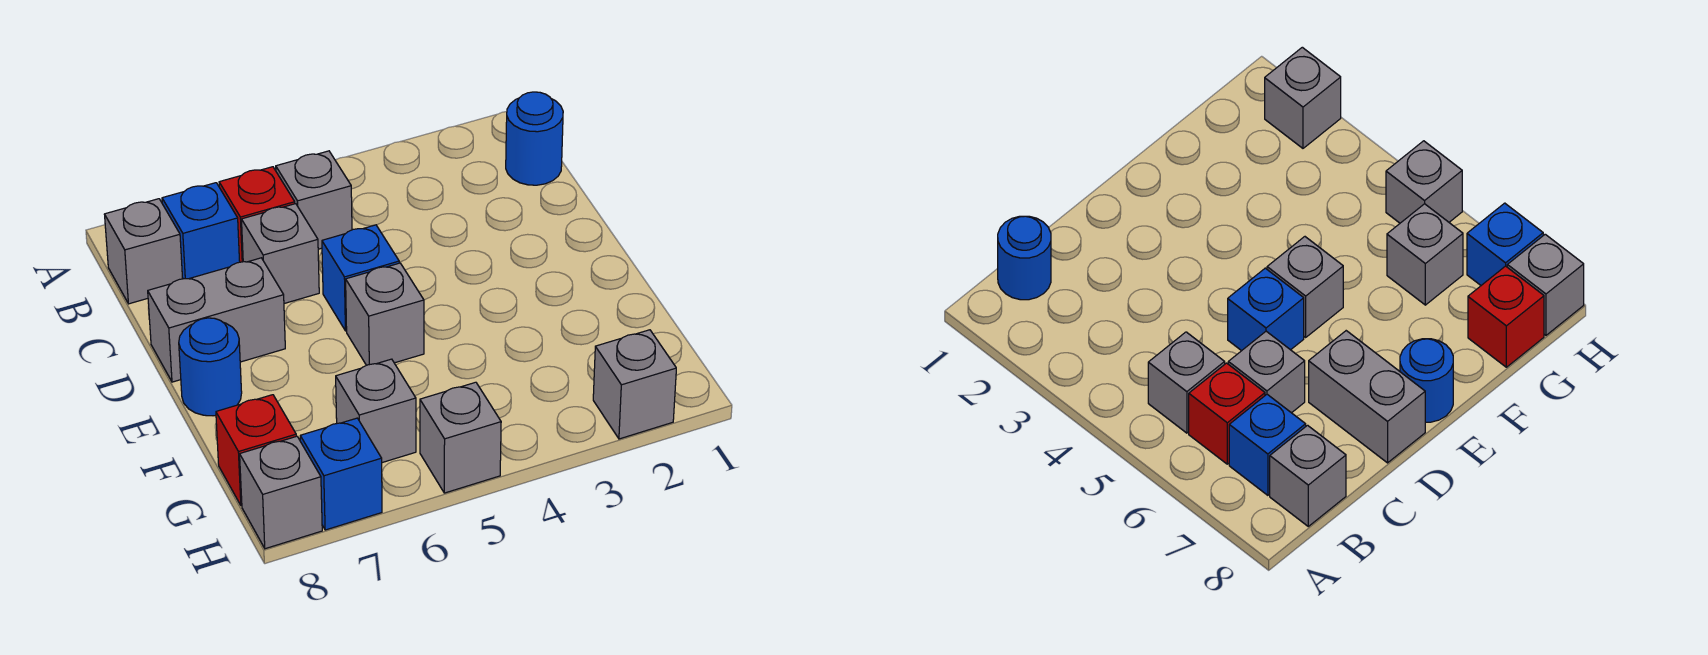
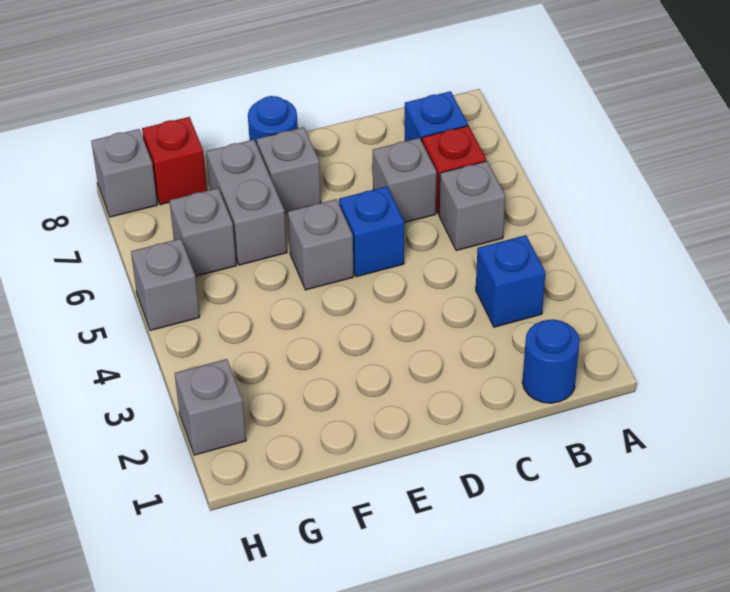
grey brick B8 level 1 -> grey brick E7 level 1
grey brick D7:D8 level 1 -> grey brick F6:F7 level 1
blue brick H7 level 1 -> blue brick B3 level 1

